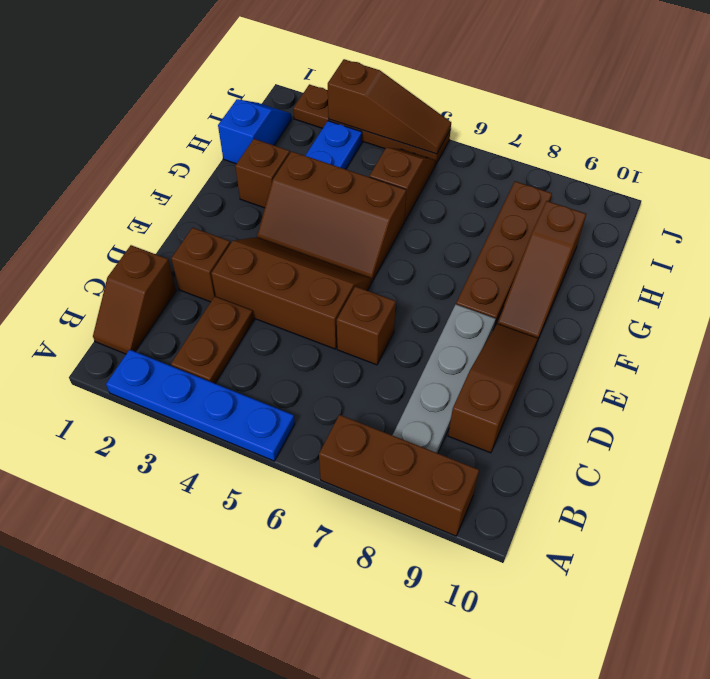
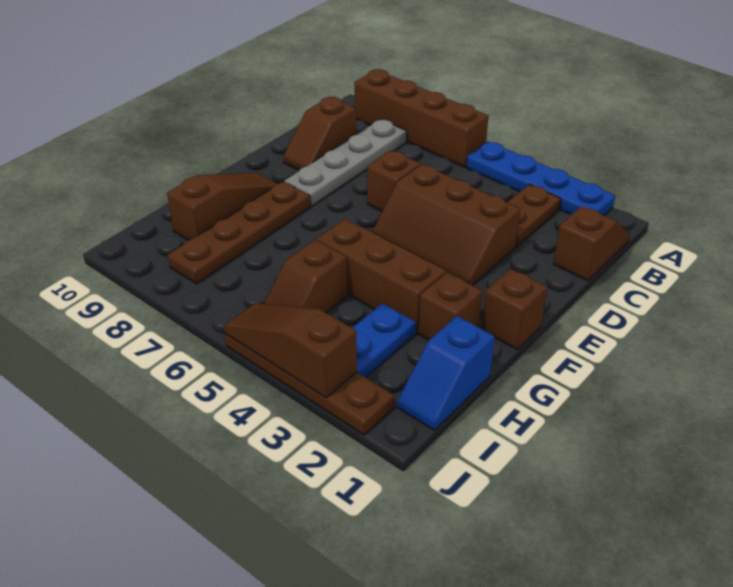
brown brick A7:A9 level 1 -> brown brick A6:A9 level 1
brown slope C9:E9 level 1 top C -> brown slope C9:D9 level 1 top C
brown brick D2 level 1 -> brown brick F1 level 1

